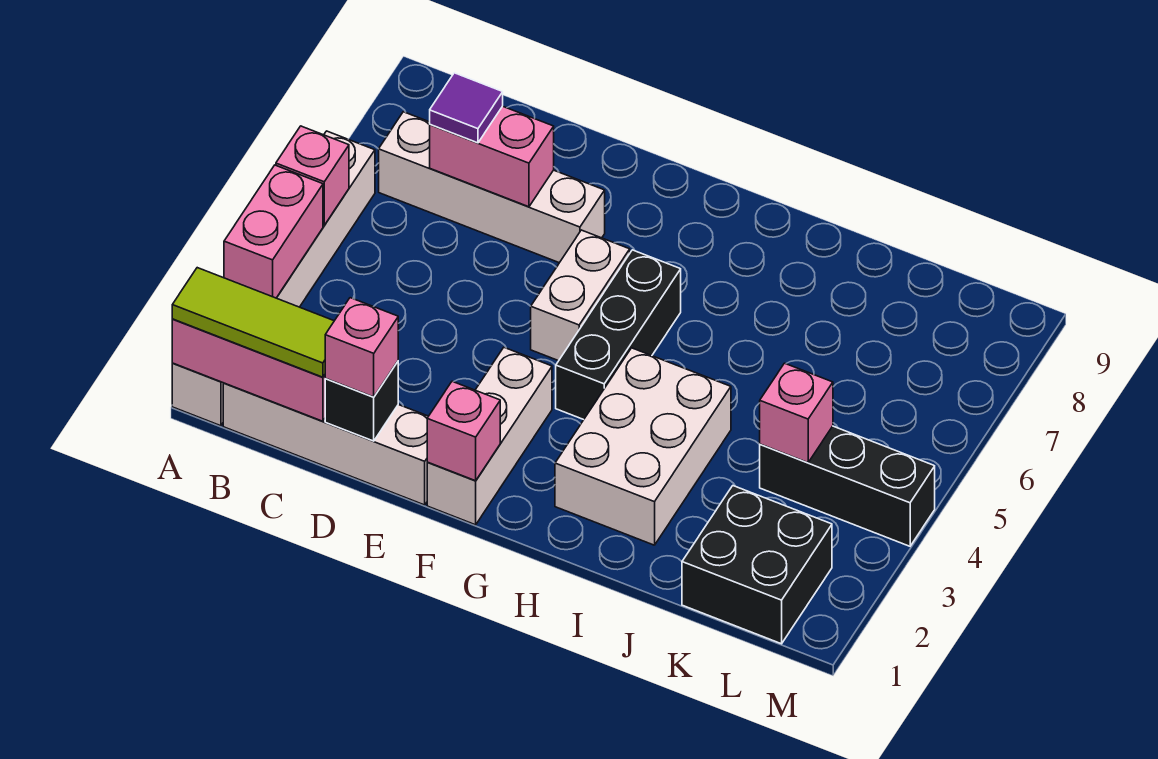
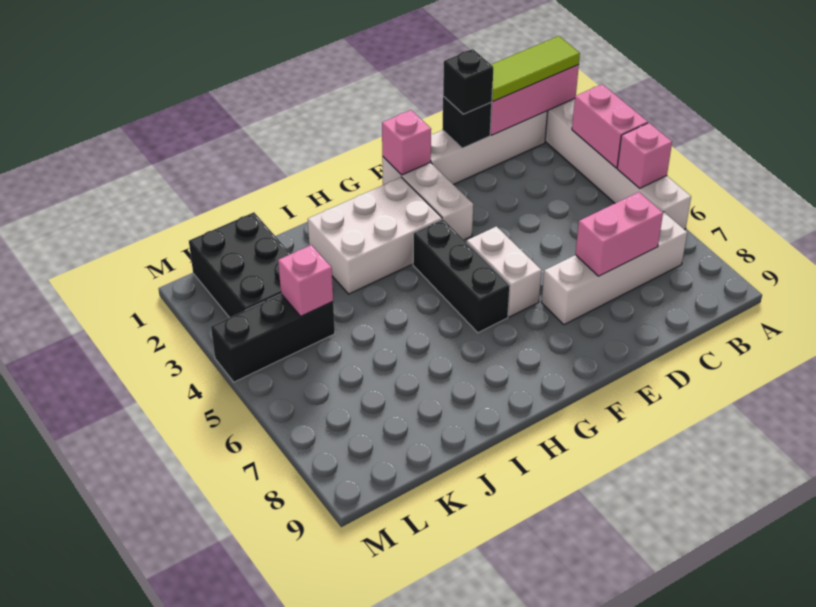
purple tile C7 level 3 -> none
pink brick D1 level 3 -> black brick D1 level 3
white brick H2:I4 level 1 -> white brick G2:I3 level 1
black brick K1:L2 level 1 -> black brick K1:L3 level 1

